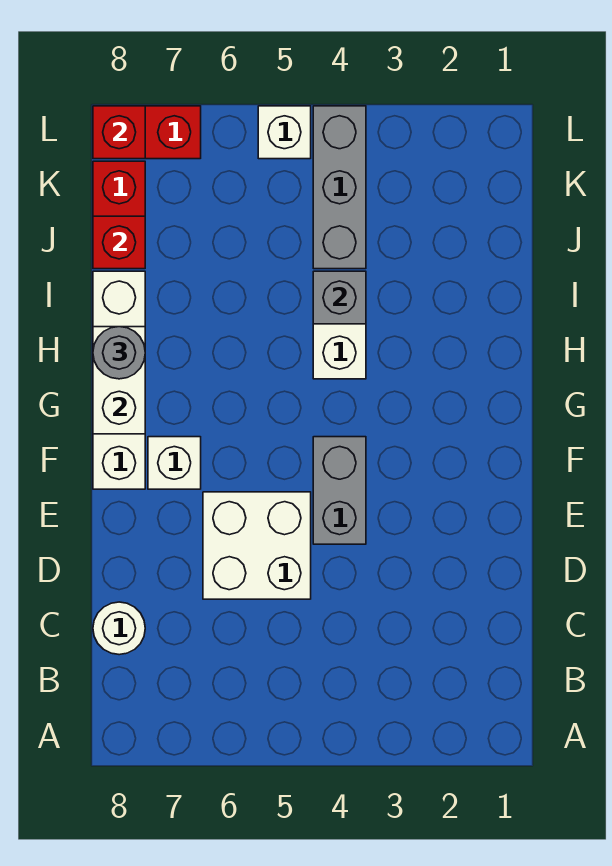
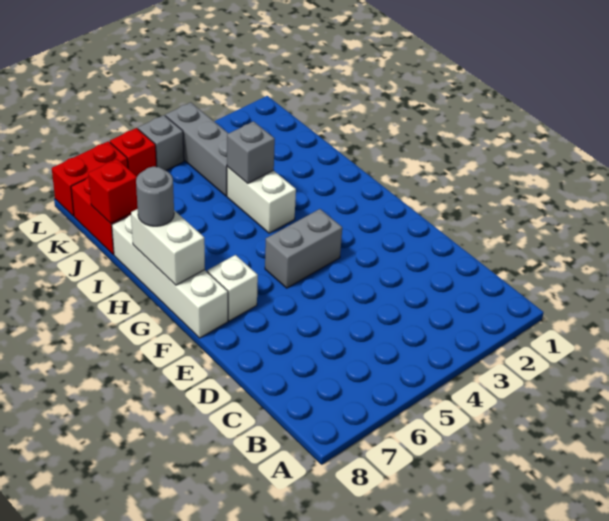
white round brick C8 level 1 -> none
white brick D5:E6 level 1 -> none
grey brick E4:F4 level 1 -> grey brick F4:F5 level 1
white brick L5 level 1 -> grey brick L5 level 1
red brick L8 level 2 -> red brick L6 level 1

